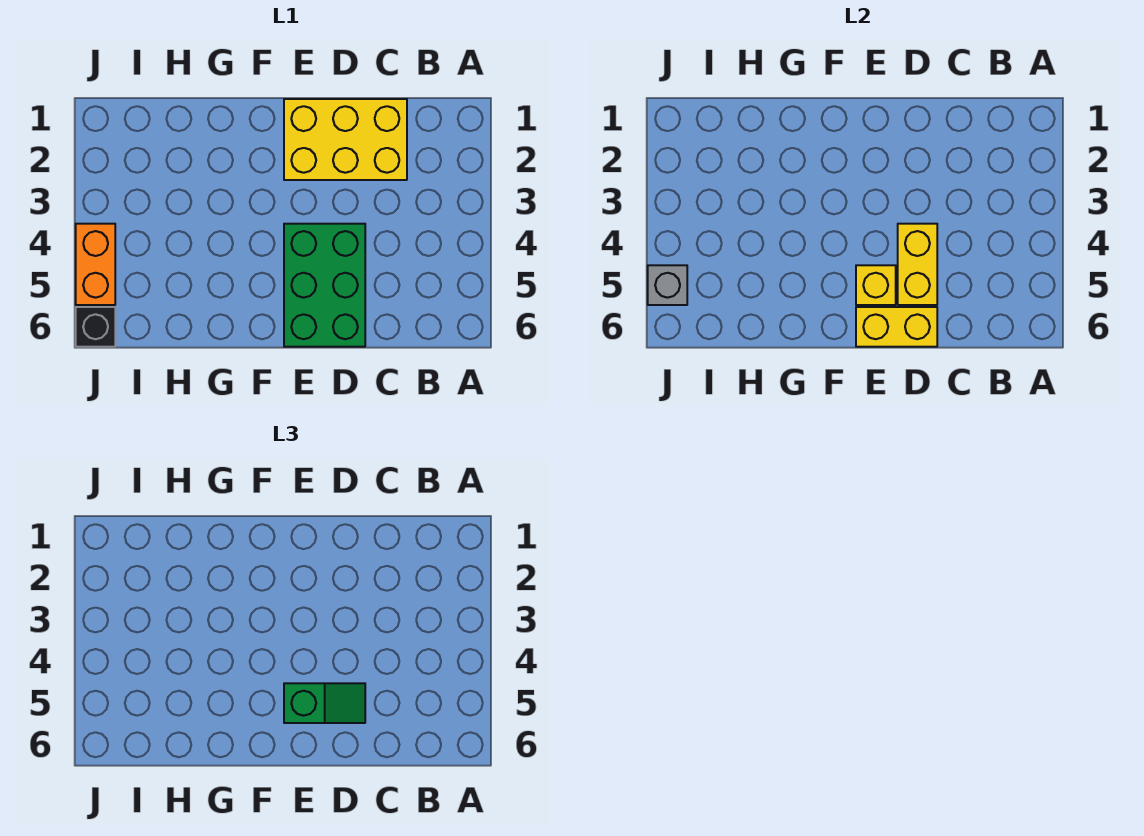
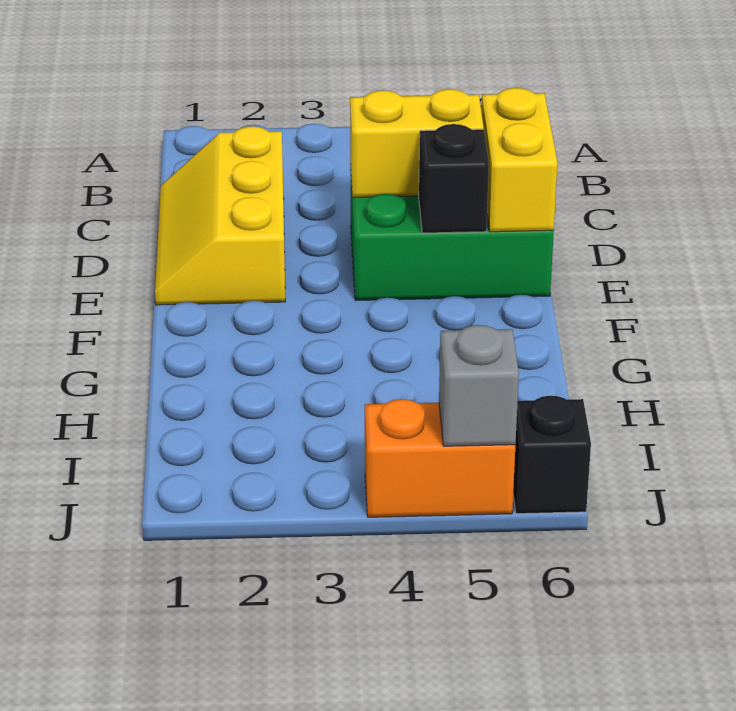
yellow brick C1:E2 level 1 -> yellow slope C1:E2 level 1 top 2
green slope D5:E5 level 3 top E -> none
yellow brick E5 level 2 -> black brick E5 level 2

